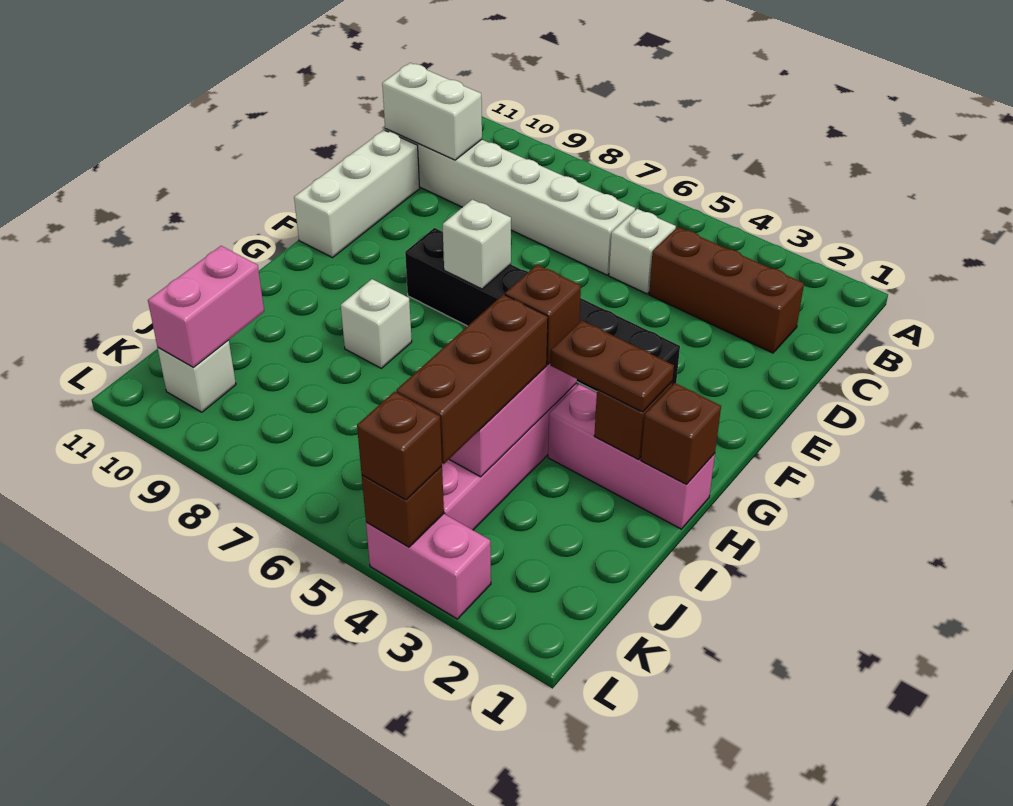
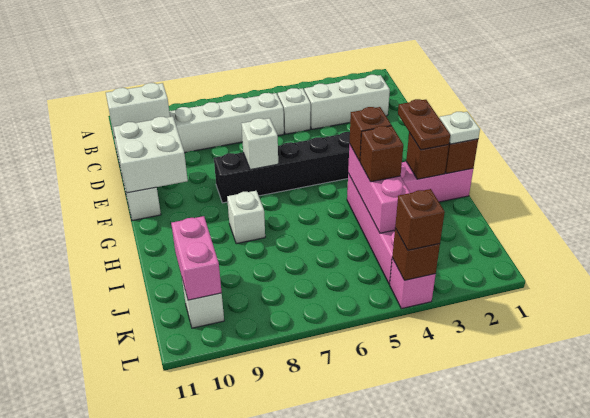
brown brick C2:C4 level 1 -> white brick C2:C4 level 1
none -> white brick E10:F11 level 2
none -> white plate H1 level 3
brown plate H2:H3 level 3 -> brown plate G2:H2 level 3
brown brick I4:K4 level 3 -> brown brick I4 level 3
pink brick L3:L4 level 1 -> pink brick L4 level 1

